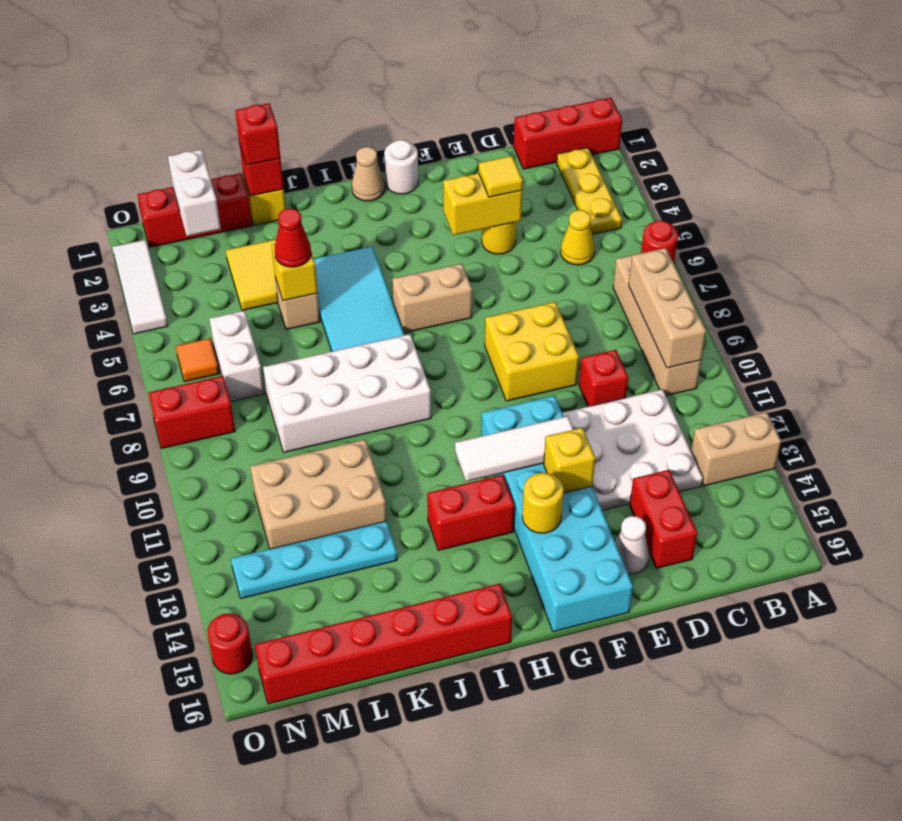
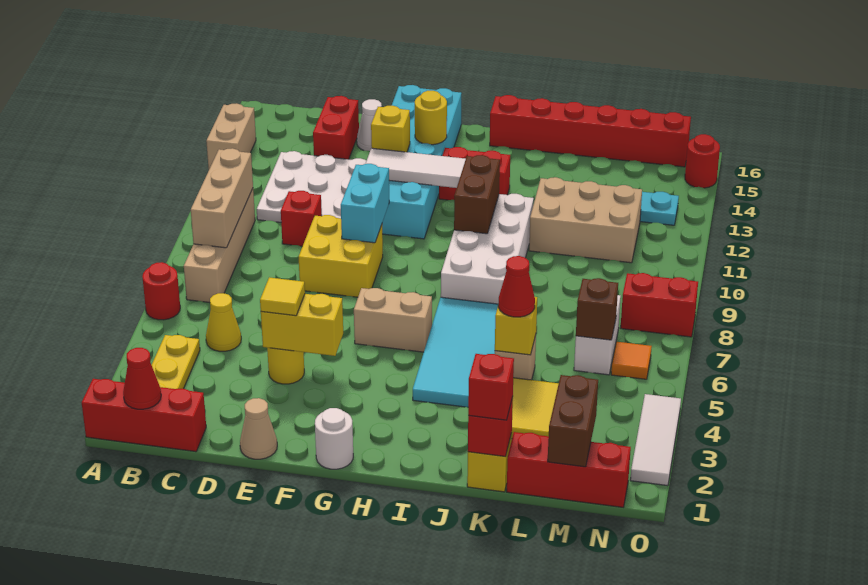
tan brick A13:B13 level 1 -> tan brick A13:A14 level 1
none -> red cone B1 level 2
none -> cyan brick F9:F10 level 2
tan cone H1 level 1 -> tan cone E1 level 1
white brick I8:L9 level 1 -> white brick I8:J11 level 1
none -> brown brick I10:I11 level 2
white brick M1:M2 level 2 -> brown brick M1:M2 level 2
none -> brown brick M6 level 2

